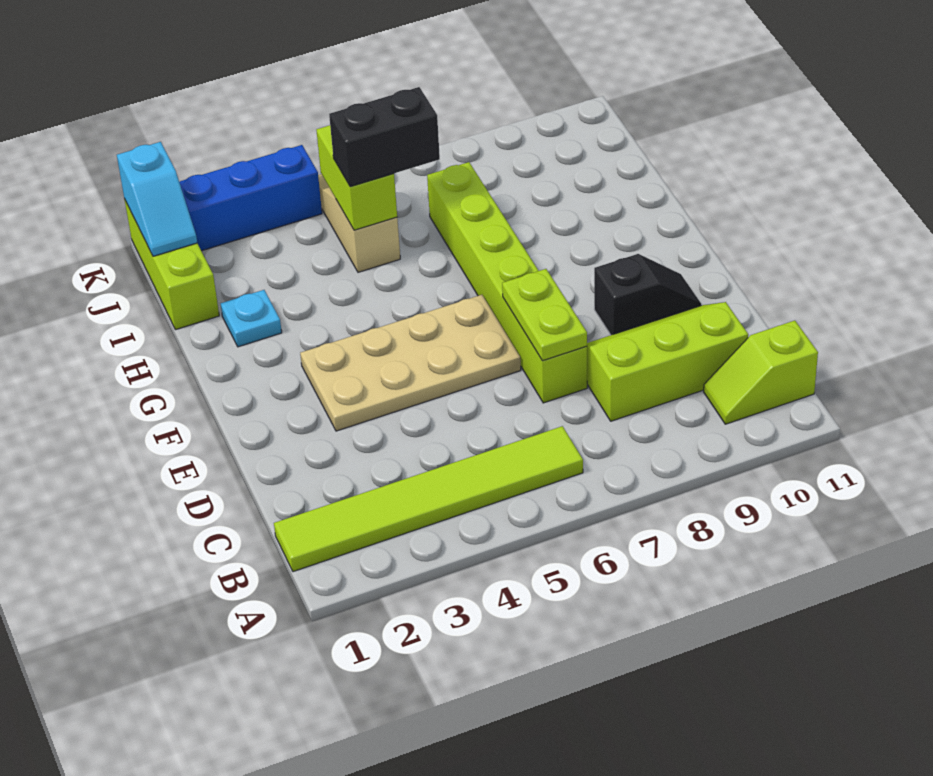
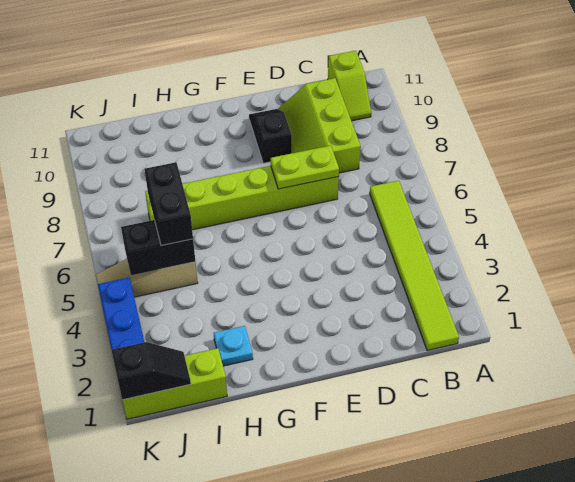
tan plate E3:F6 level 1 -> none
lime brick I5:J5 level 2 -> black brick I5:J5 level 2
cyan slope J1:K1 level 2 top K -> black slope J1:K1 level 2 top K

